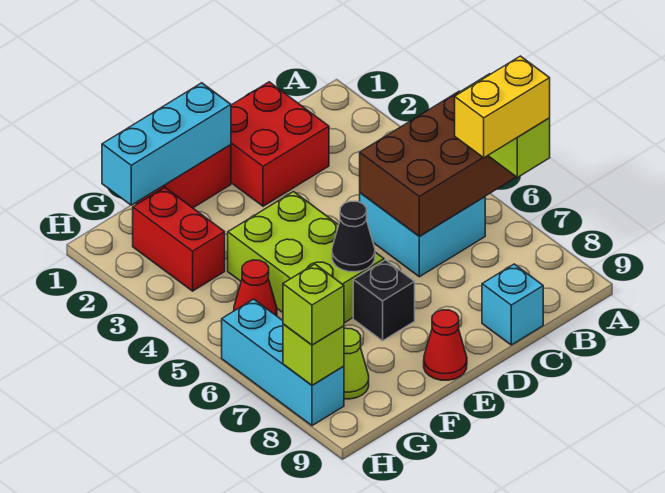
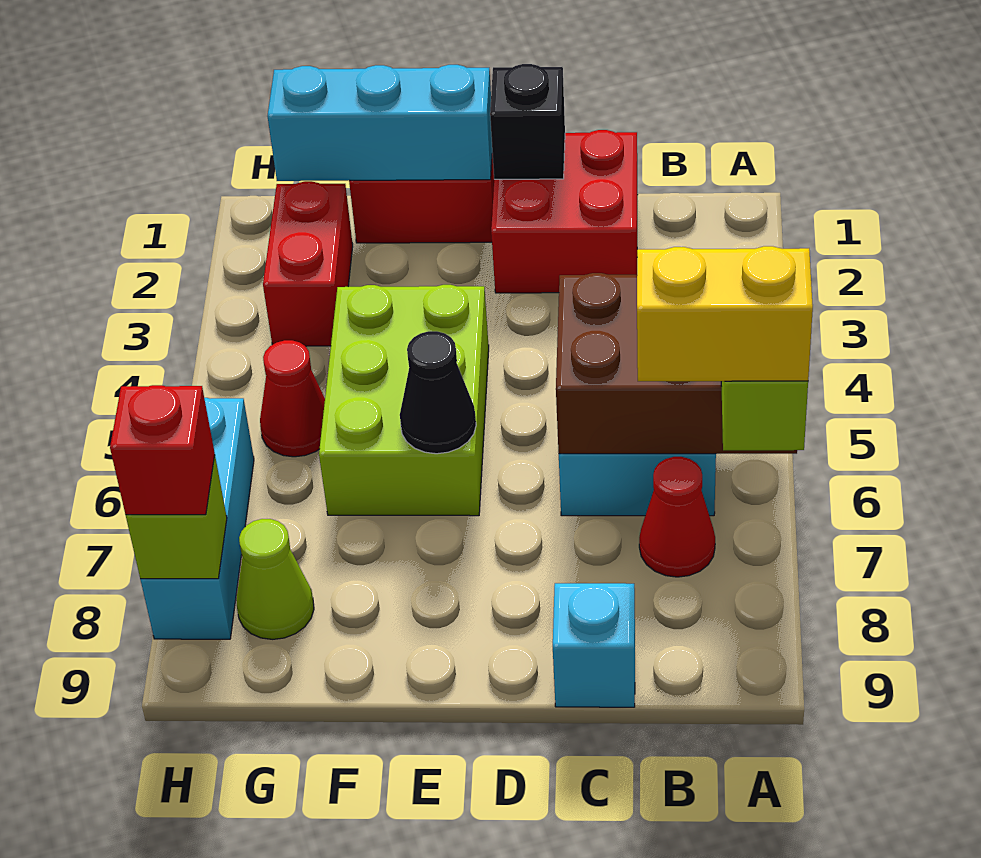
black brick E7 level 1 -> black brick D1 level 2
red cone E9 level 1 -> red cone B7 level 1
lime brick H8 level 3 -> red brick H8 level 3

